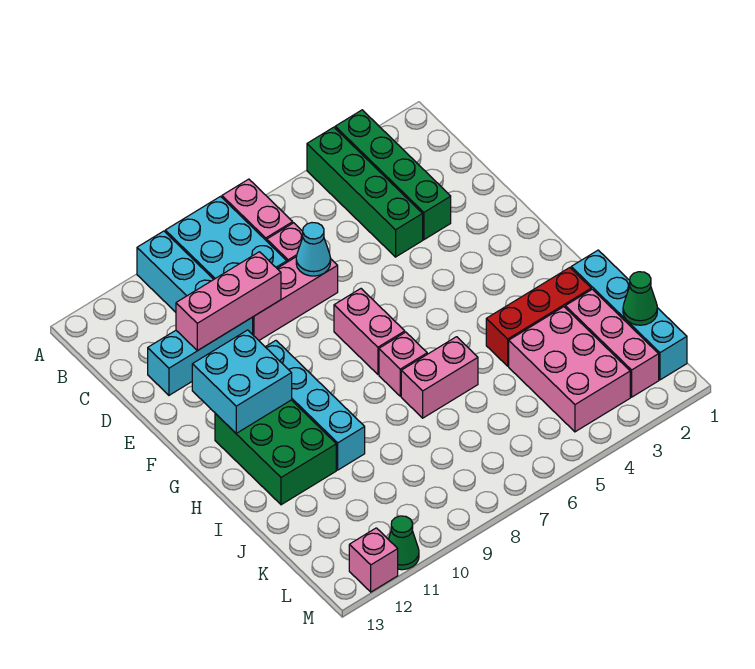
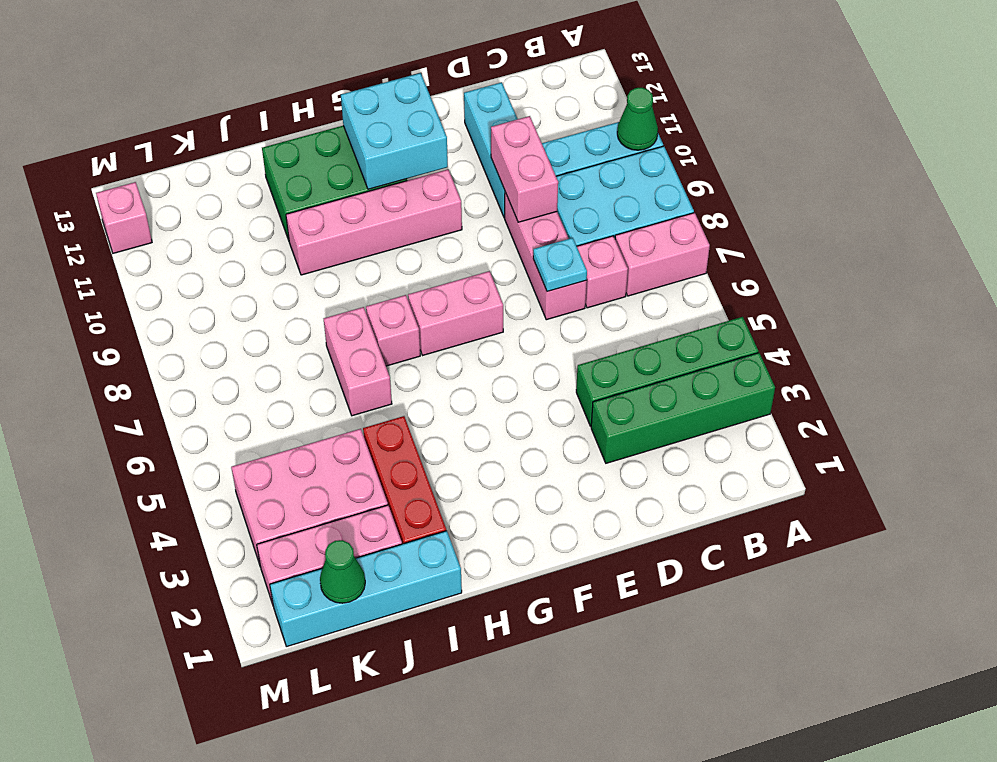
cyan cone D7 level 2 -> cyan plate D7 level 2
pink brick D9:D11 level 2 -> pink brick D9:D10 level 2
cyan brick F10:I10 level 1 -> pink brick F10:I10 level 1
green cone M11 level 1 -> green cone A10 level 2

